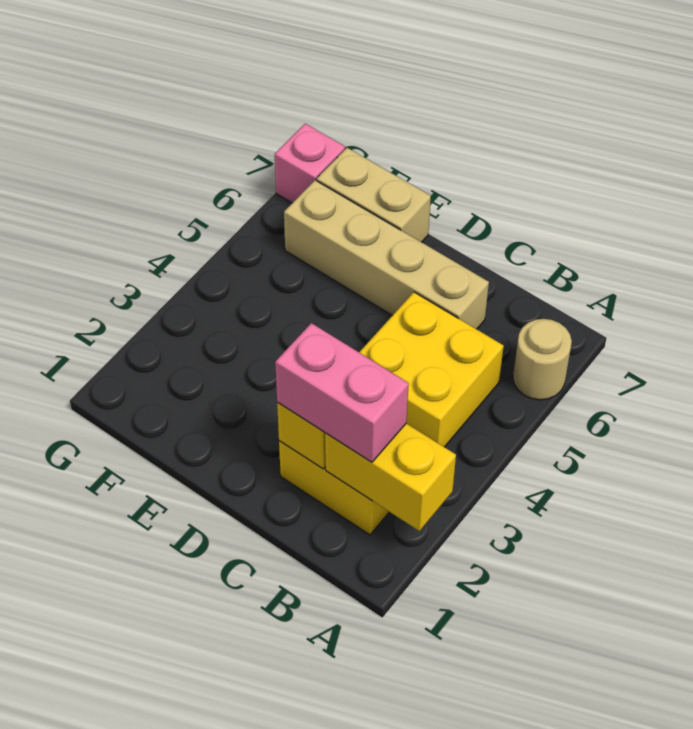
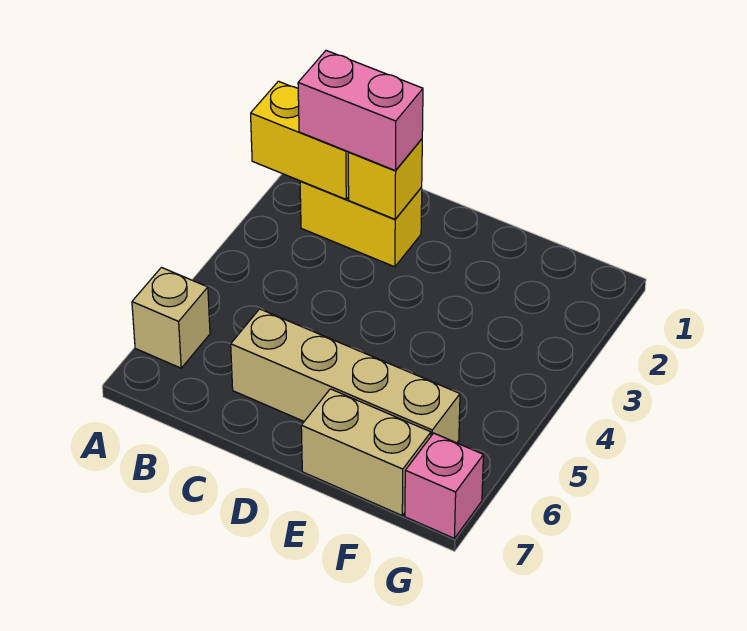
tan round brick A6 level 1 -> tan brick A6 level 1
yellow brick B4:C5 level 1 -> none

